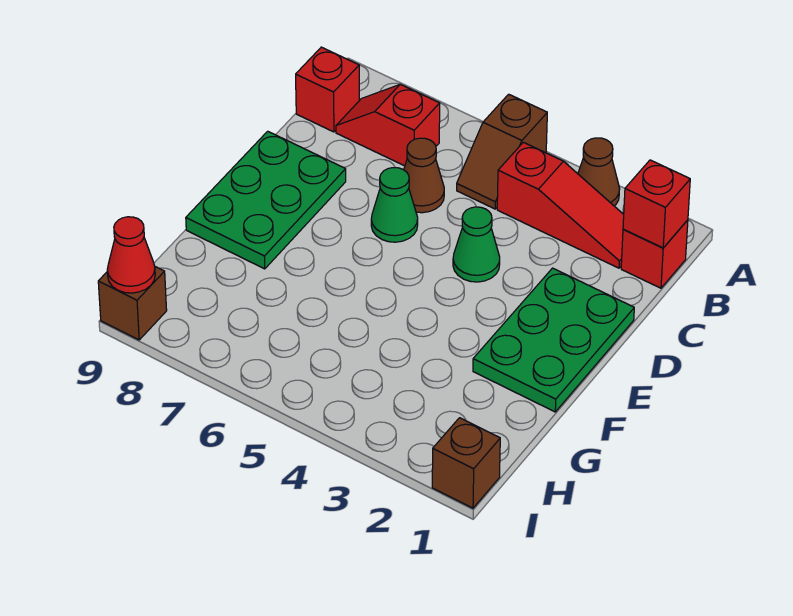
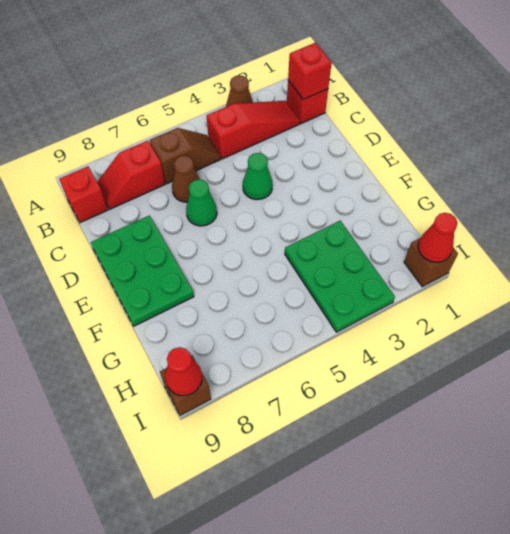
brown slope A5:B5 level 1 top A -> brown slope B5:B6 level 1 top 6
green plate D1:F2 level 1 -> green plate G3:I4 level 1
none -> red cone I1 level 2

